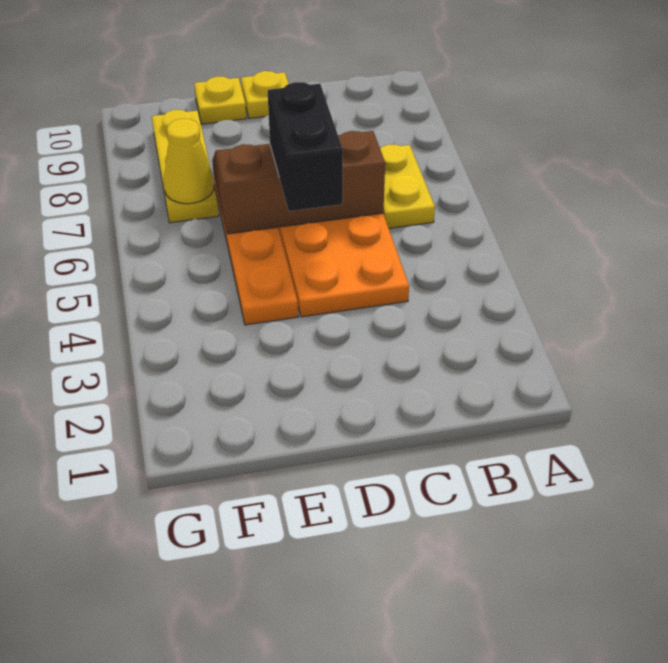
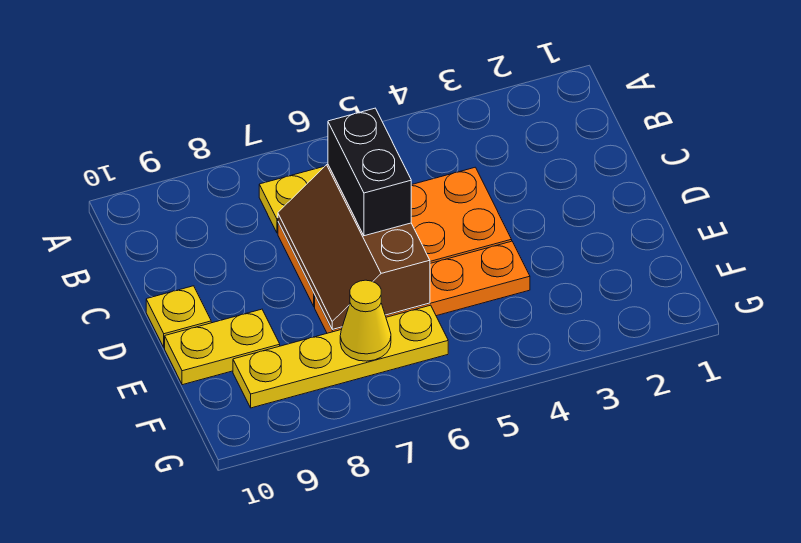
black brick D5:D6 level 3 -> black brick C6:D6 level 3
yellow plate E10 level 1 -> yellow plate E9:E10 level 1
yellow plate F7:F9 level 1 -> yellow plate F6:F9 level 1

